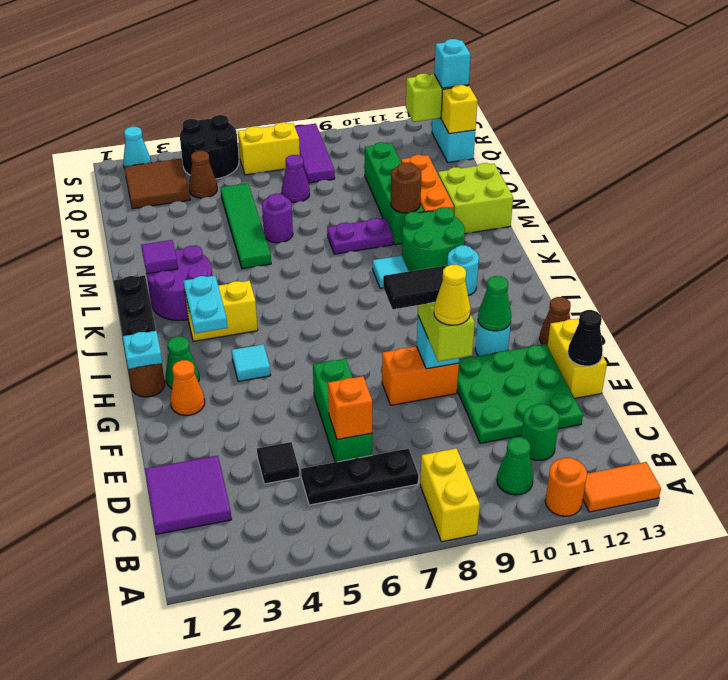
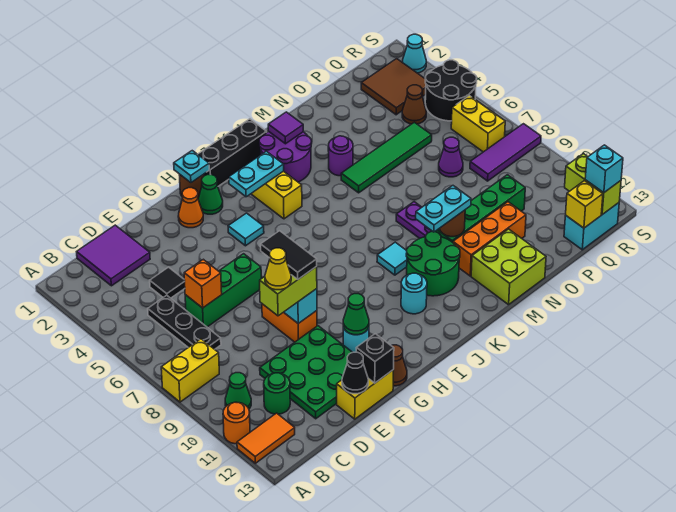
orange tile A12:A13 level 1 -> orange tile A12:B12 level 1
none -> black brick F13 level 2
none -> cyan plate L10:M10 level 3
purple round brick N6 level 1 -> purple round brick M4 level 1

